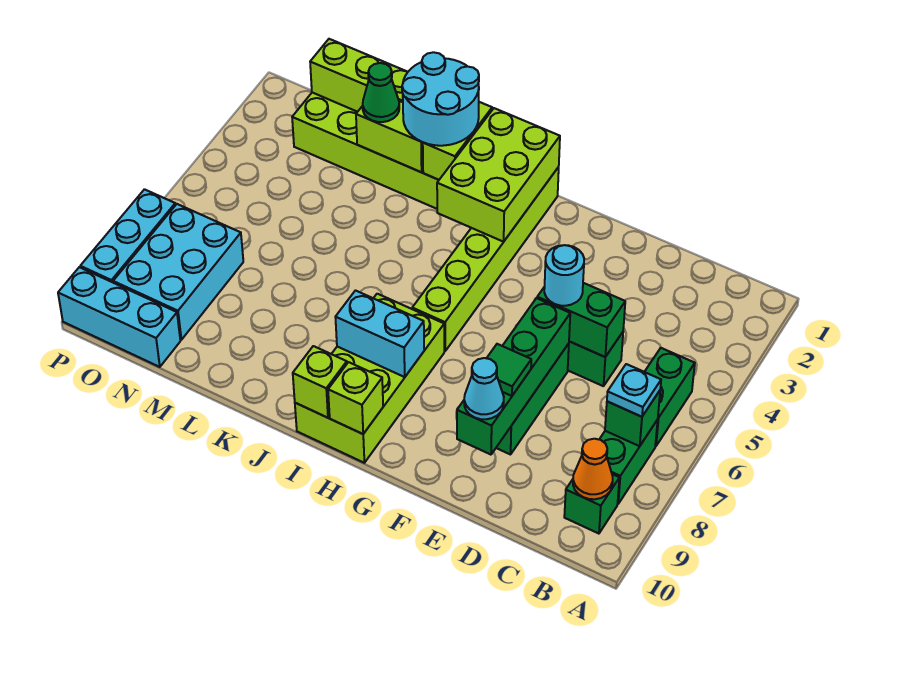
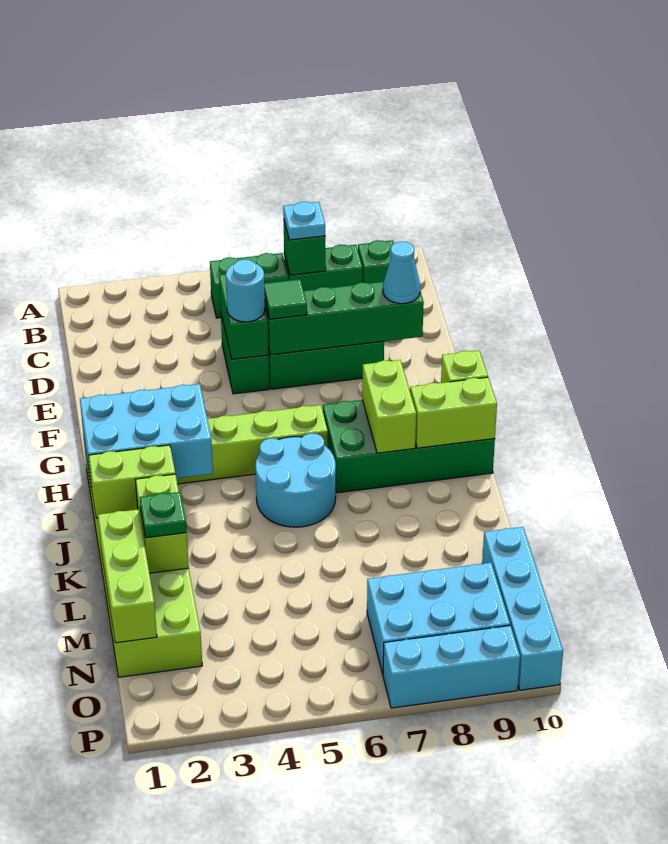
orange cone B9 level 2 -> none
green tile E8 level 3 -> green tile E6 level 3
lime brick H1:I3 level 2 -> cyan brick H1:I3 level 2
lime brick H7:I10 level 1 -> green brick H7:I10 level 1
cyan brick H8:I8 level 2 -> lime brick H8:I8 level 2
lime brick I10 level 2 -> lime brick I9:I10 level 2
cyan round brick J1:K2 level 3 -> cyan round brick I5:J6 level 1
green cone L2 level 3 -> green plate L2 level 3
cyan brick N10:P10 level 1 -> cyan brick M10:P10 level 1

